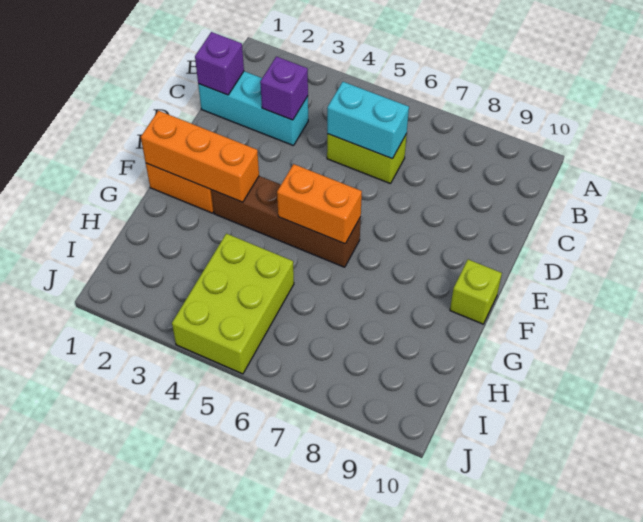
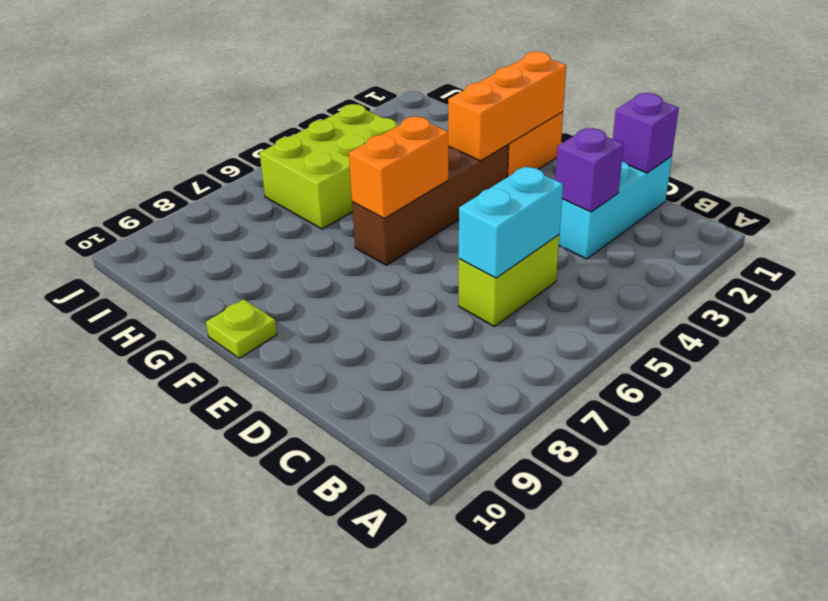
lime brick F10 level 1 -> lime plate F10 level 1
lime brick H4:J5 level 1 -> lime brick H4:I6 level 1

